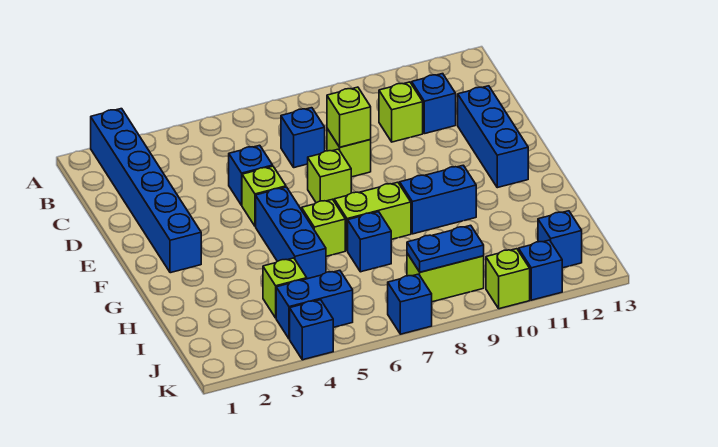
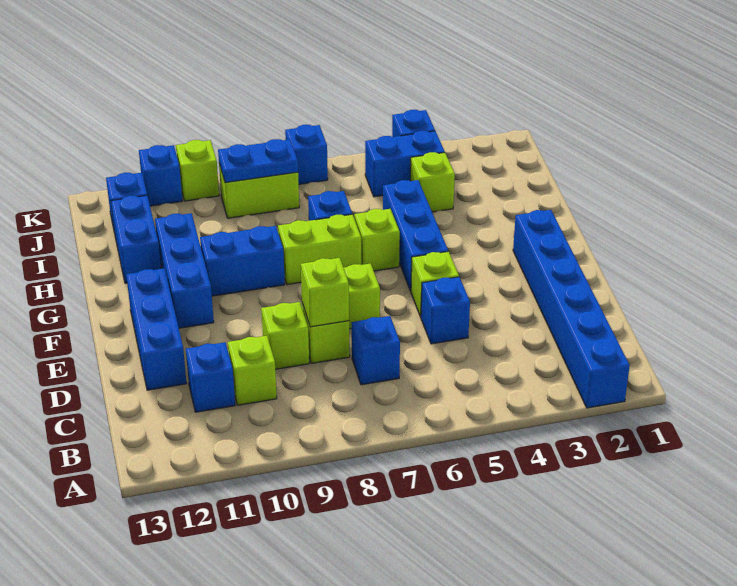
none -> lime brick D9 level 1
none -> blue brick F11:H11 level 1
none -> blue brick H12:I12 level 1

